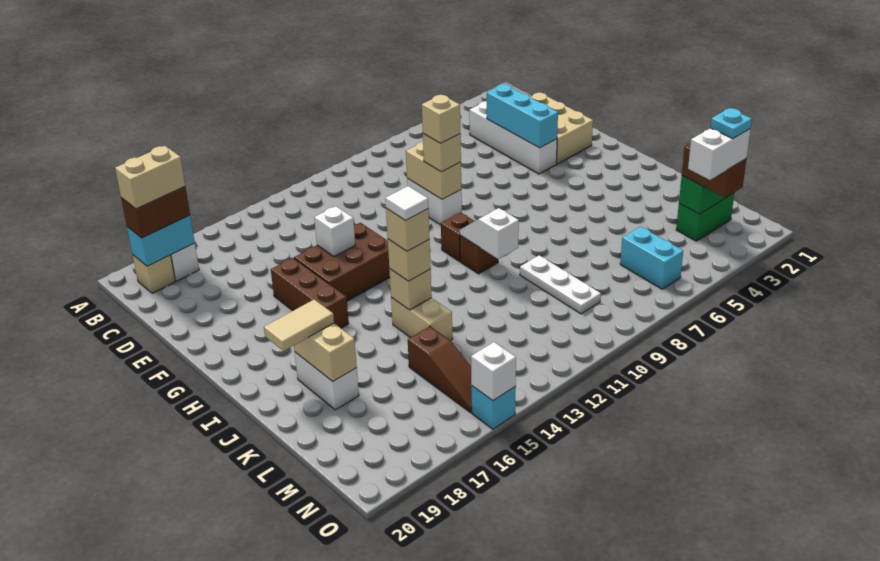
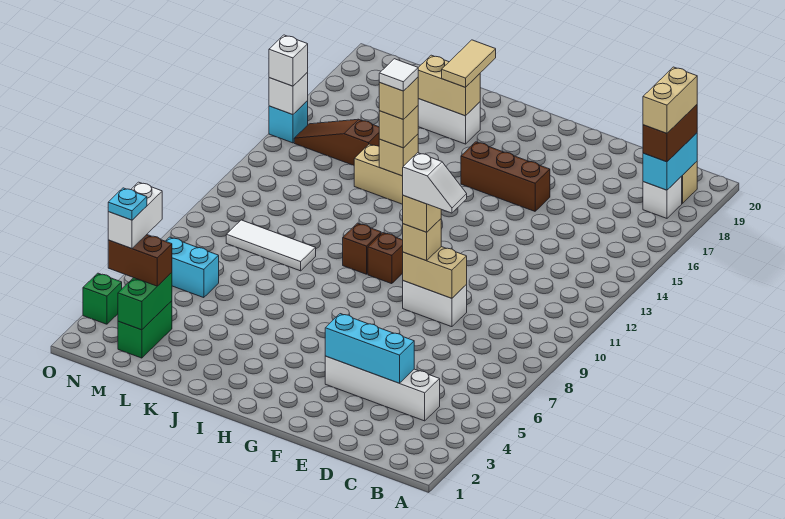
tan brick D2:F3 level 1 -> none
brown brick F13:G15 level 1 -> none
white brick F14 level 2 -> white brick O15 level 3
white slope I10:J10 level 2 top J -> white slope E9:F9 level 5 top F
white plate K9:M9 level 1 -> white tile K9:M9 level 1
none -> green brick O3 level 1

